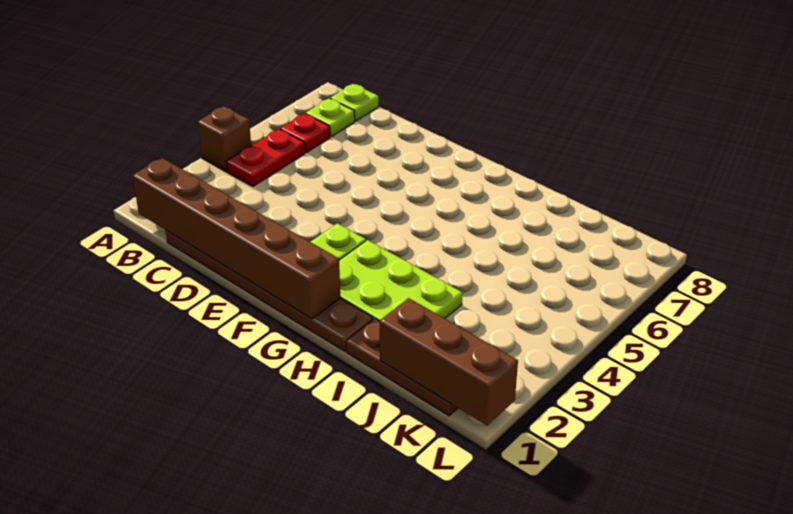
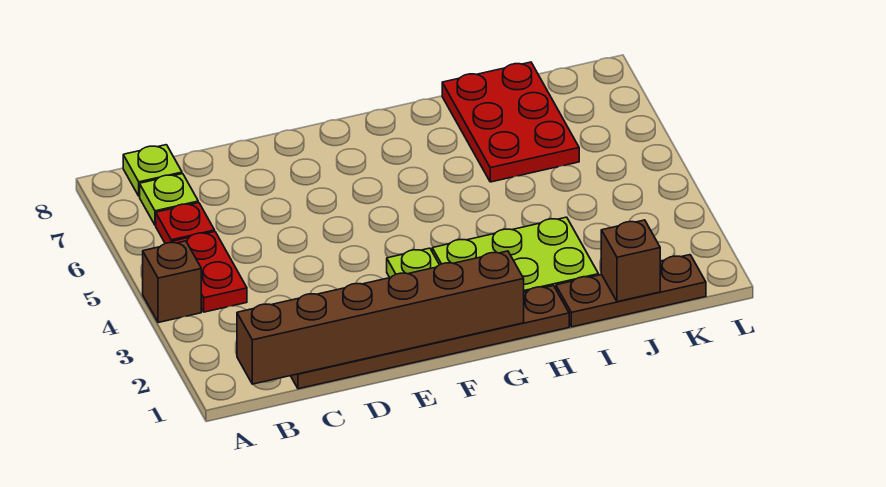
none -> red plate I6:J8 level 1
brown brick J1:L1 level 2 -> brown brick J1 level 2

